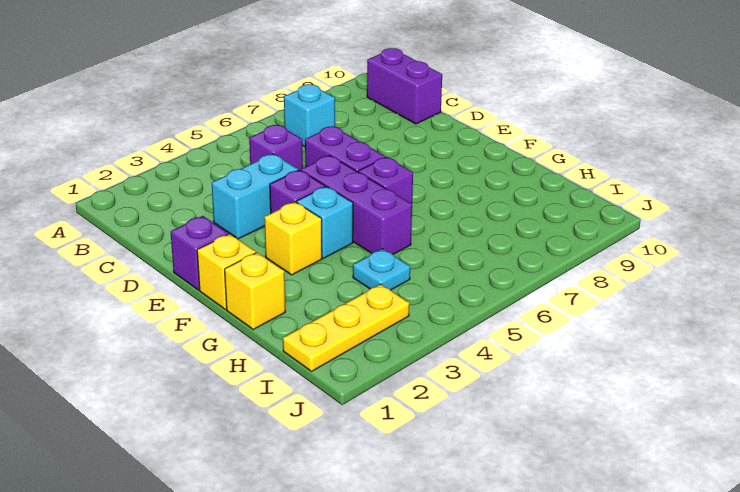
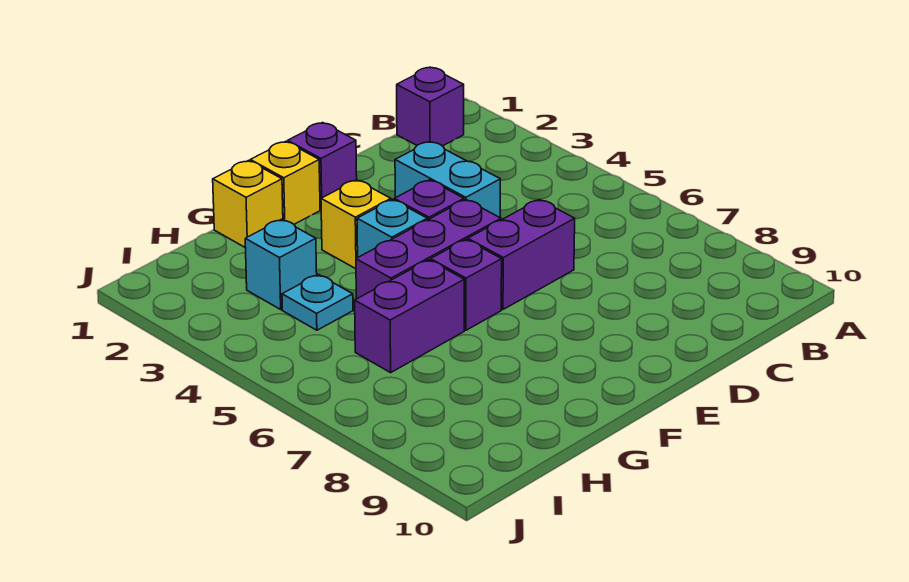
cyan brick B7 level 1 -> cyan brick H3 level 1
purple brick B10:C10 level 1 -> purple brick G6:H6 level 1
purple brick C5 level 1 -> purple brick B1 level 1
yellow plate I1:I3 level 1 -> none

